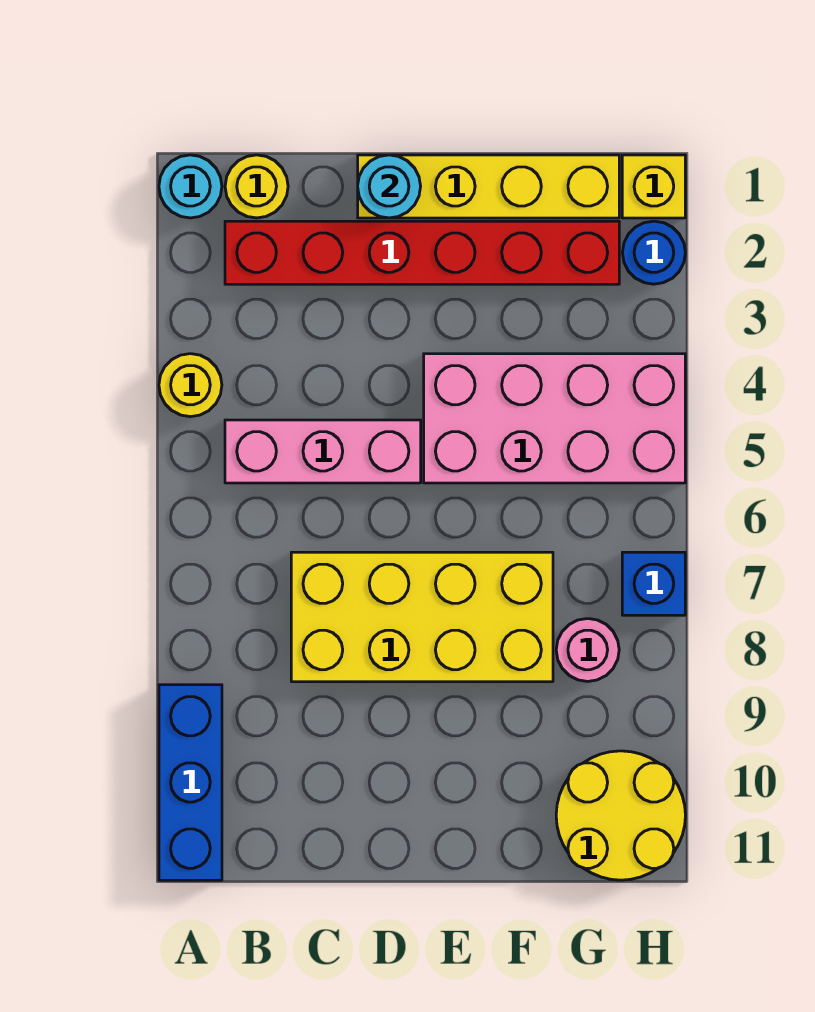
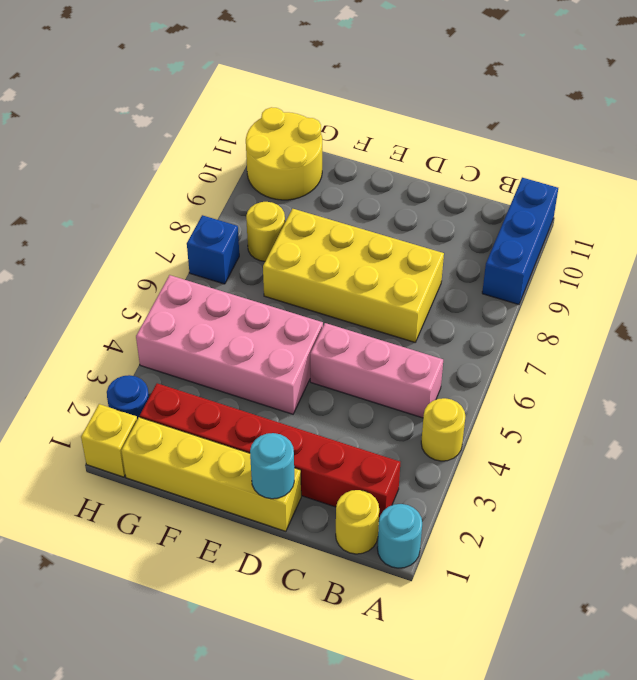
pink round brick G8 level 1 -> yellow round brick G8 level 1

